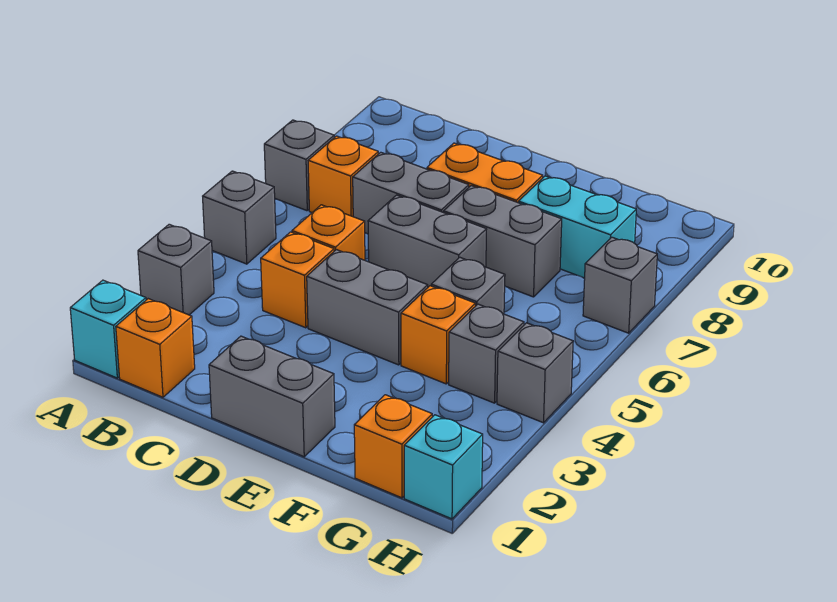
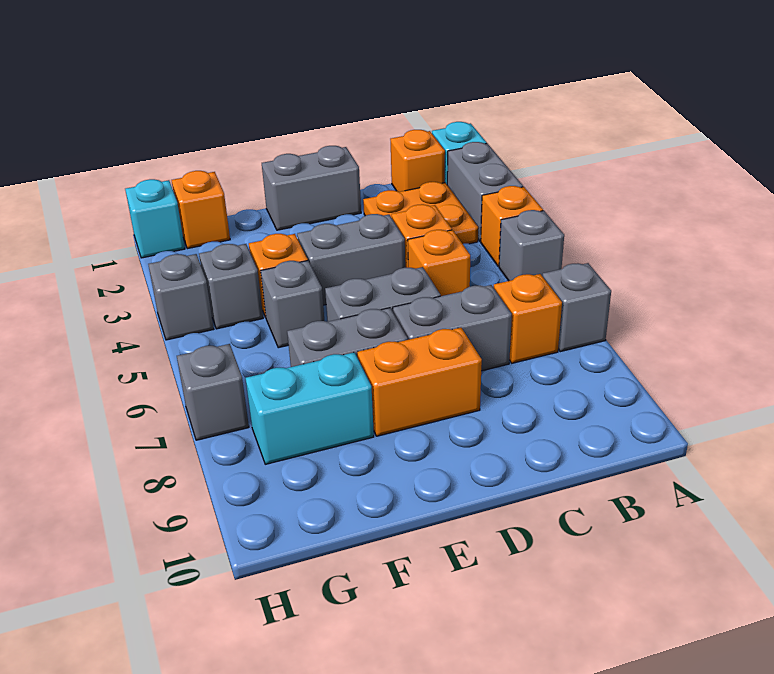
grey brick A3 level 1 -> grey brick A2:A3 level 1
none -> orange brick A4 level 1
none -> orange plate B2:C3 level 1

